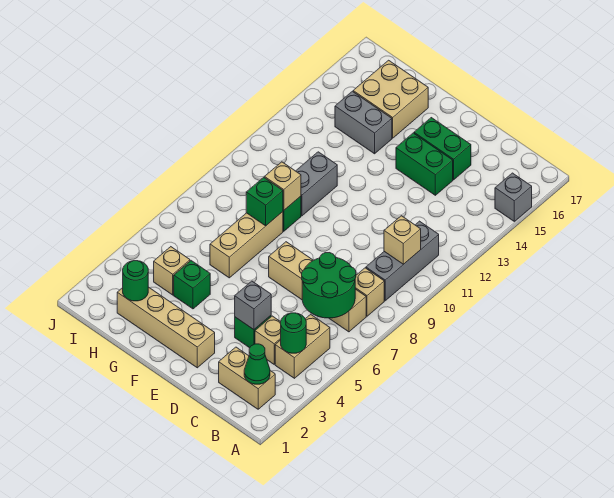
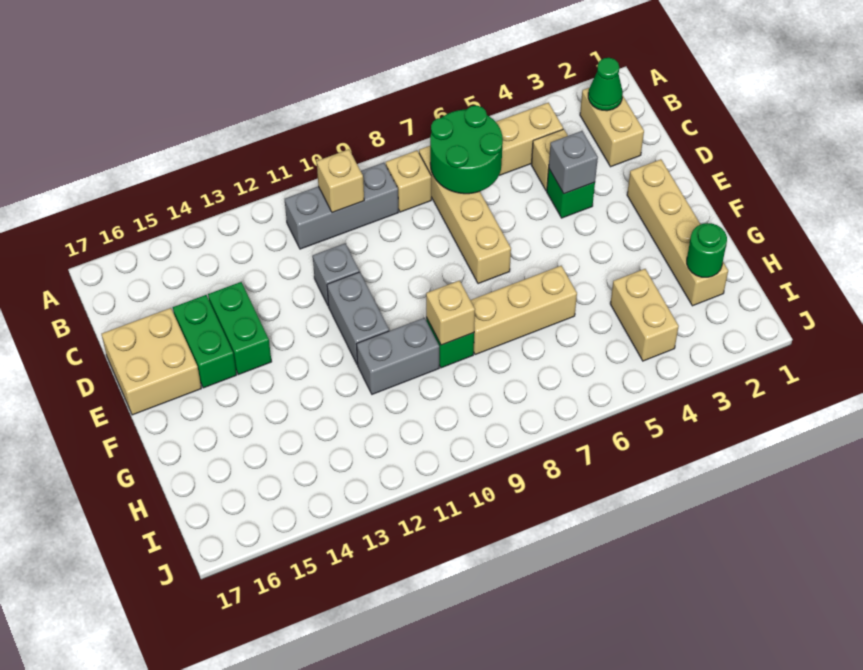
grey brick A15 level 1 -> grey brick D11 level 1
green round brick B4 level 2 -> none
green brick G4 level 1 -> none
green brick G8 level 2 -> none
grey brick G14:H14 level 1 -> grey brick E11:F11 level 1
tan brick G15:H16 level 1 -> tan brick D16:E17 level 1
tan brick H4 level 1 -> tan brick H4:I4 level 1

